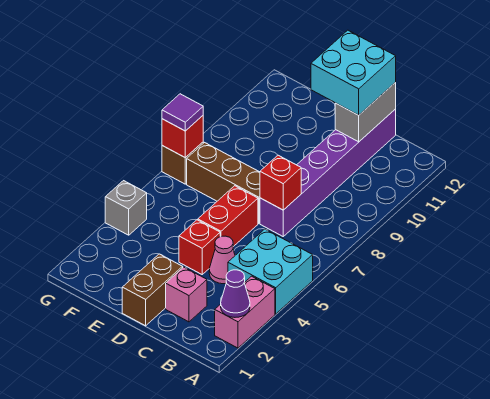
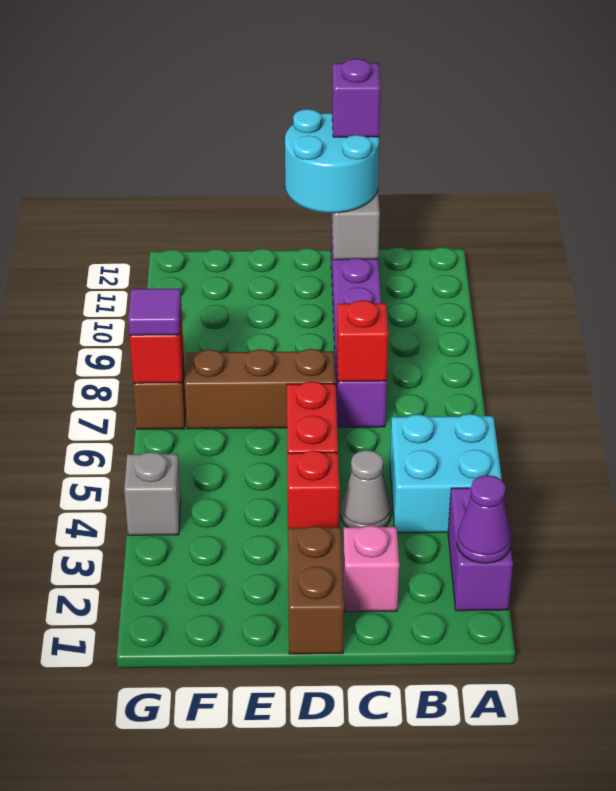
pink brick A2:A3 level 1 -> purple brick A2:A3 level 1
pink cone C4 level 1 -> grey cone C4 level 1
cyan brick C11:D12 level 3 -> cyan round brick C11:D12 level 3
none -> purple brick C12 level 4

